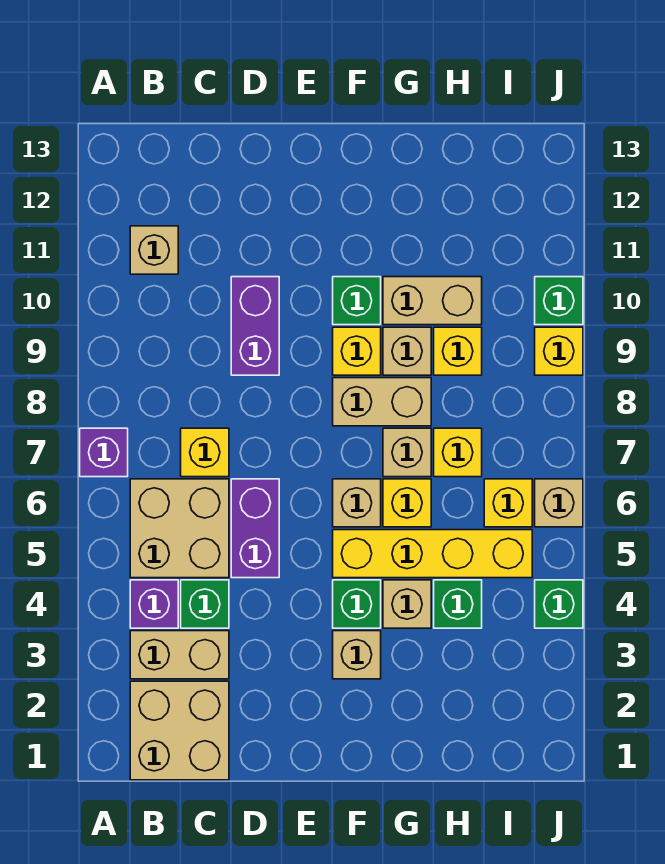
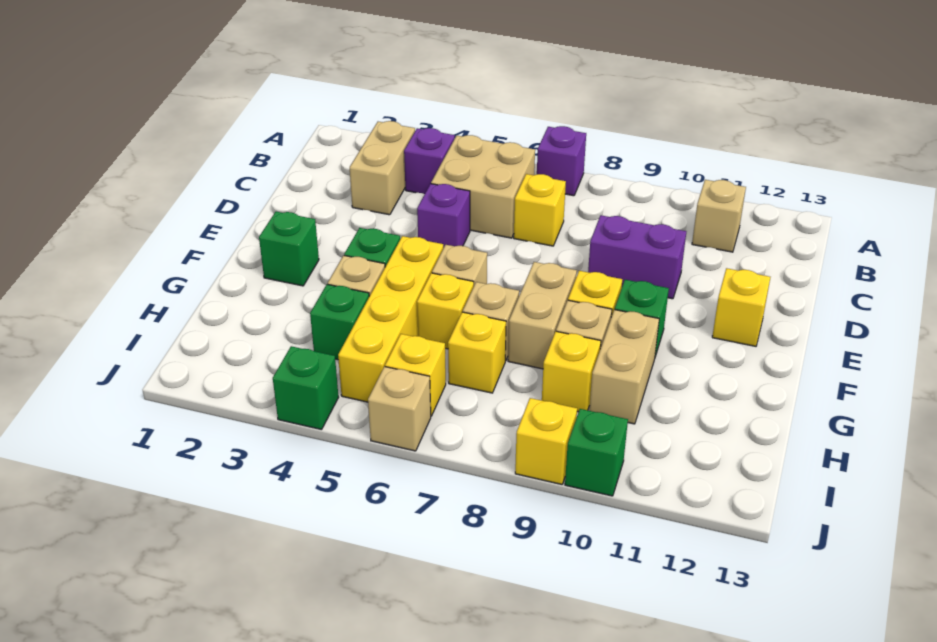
tan brick B1:C2 level 1 -> none
green brick C4 level 1 -> green brick F2 level 1
purple brick D5:D6 level 1 -> purple brick D5 level 1
none -> yellow brick E12 level 1
tan brick F3 level 1 -> none

